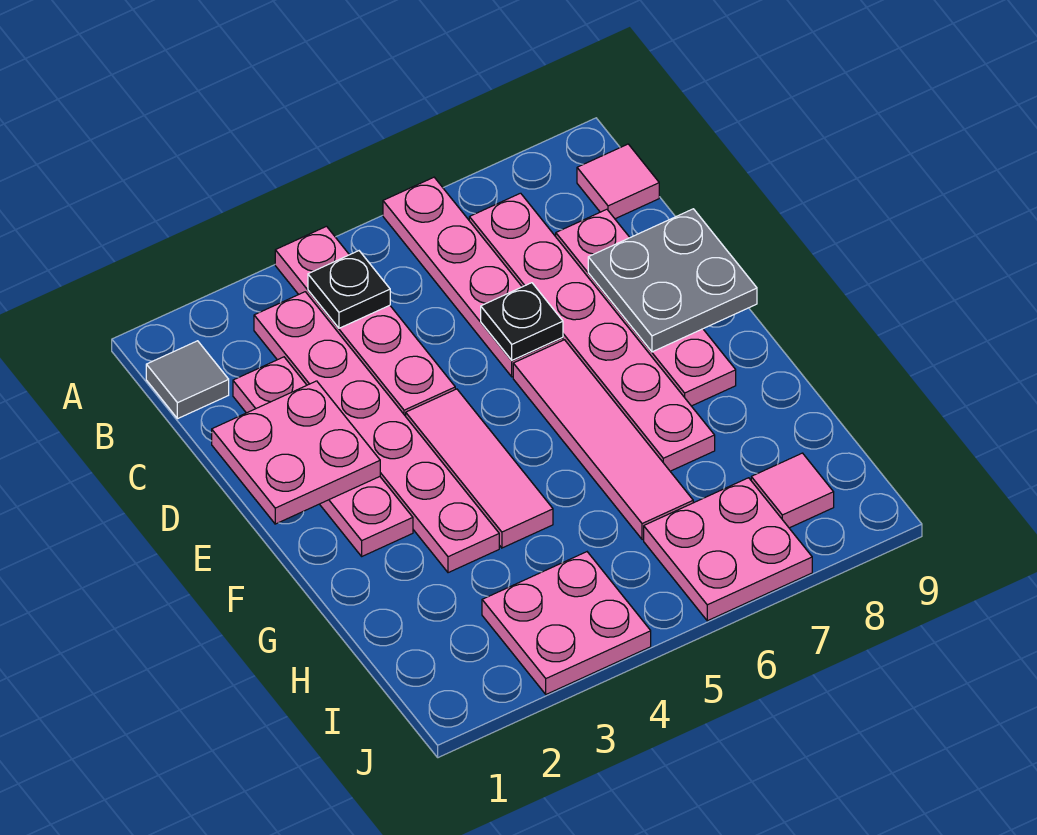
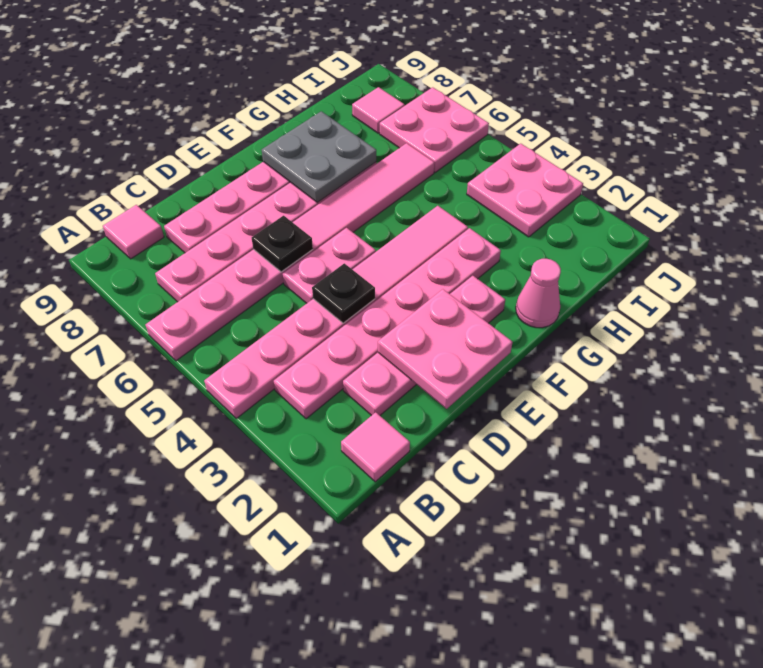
grey tile B1 level 1 -> pink tile B1 level 1
black plate B4 level 2 -> black plate D4 level 2
none -> pink plate D5:E5 level 1
grey plate D8:E9 level 2 -> grey plate F7:G8 level 2
none -> pink cone G1 level 1

